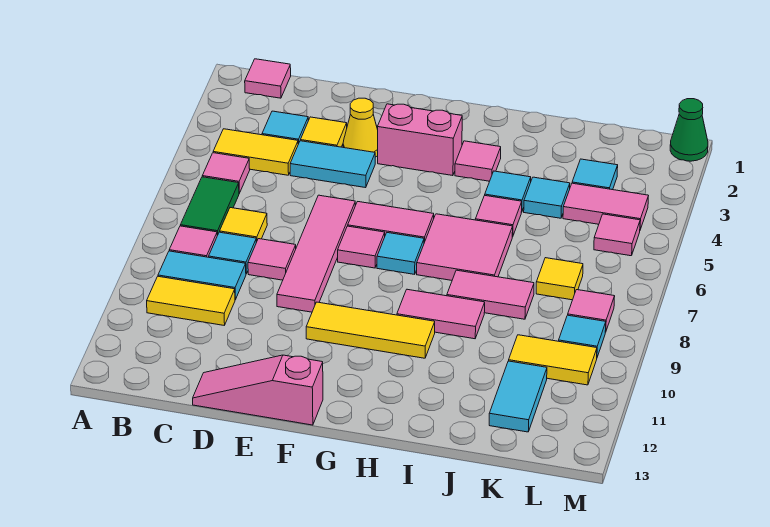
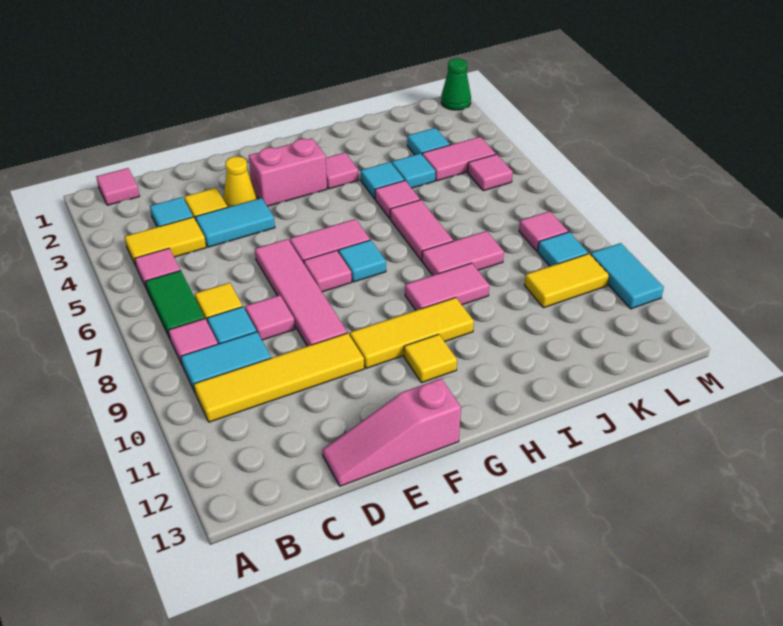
yellow tile B10:C10 level 1 -> yellow tile B10:E10 level 1
pink tile H6:I7 level 1 -> pink tile I6:I7 level 1
yellow tile K7 level 1 -> yellow tile G11 level 1
cyan tile K11:K12 level 1 -> cyan tile M10:M11 level 1

